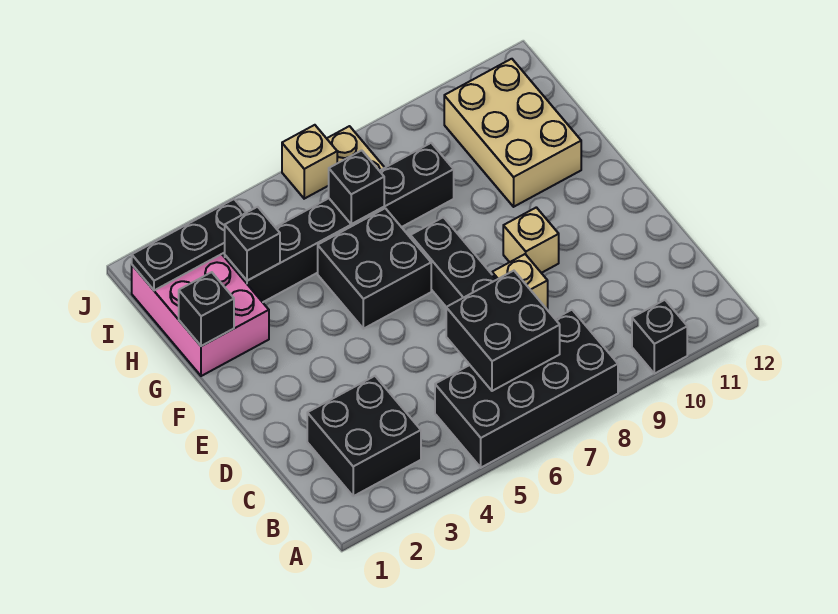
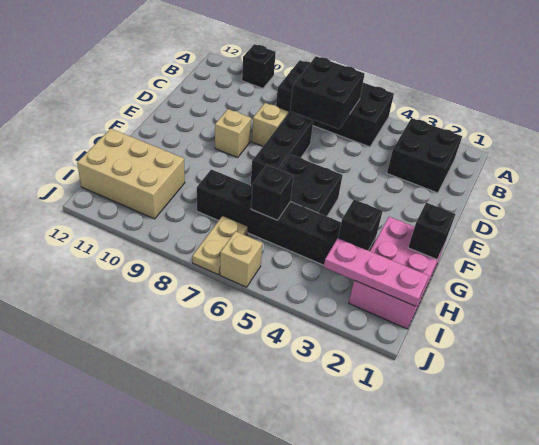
tan brick G10:I11 level 1 -> tan brick H10:I12 level 1
black plate I1:I3 level 2 -> pink plate I1:I3 level 2

